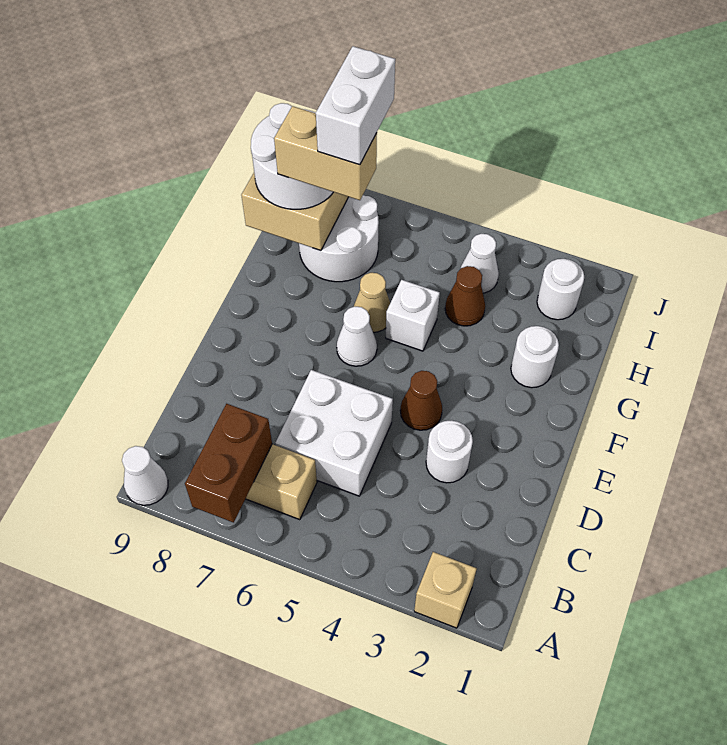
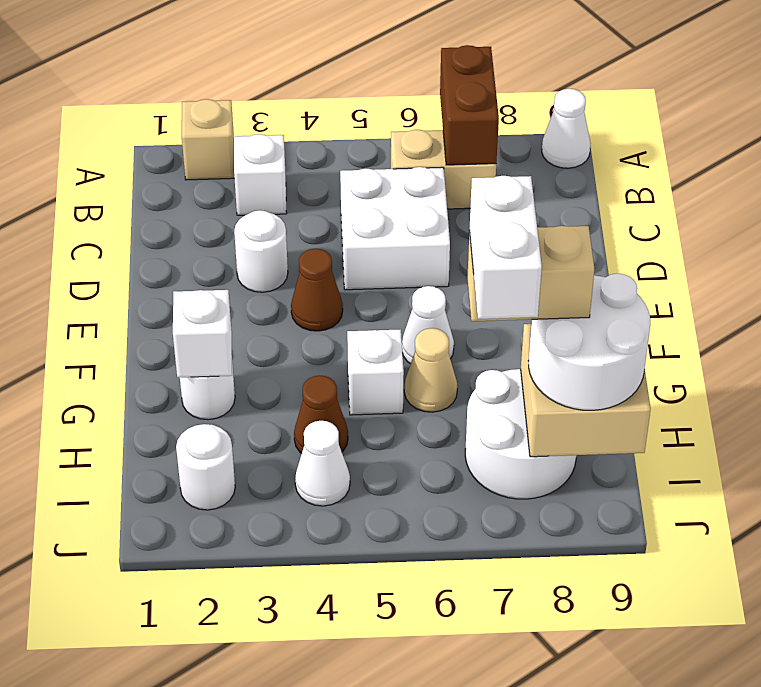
none -> white brick B3 level 1
none -> white brick G2 level 2

